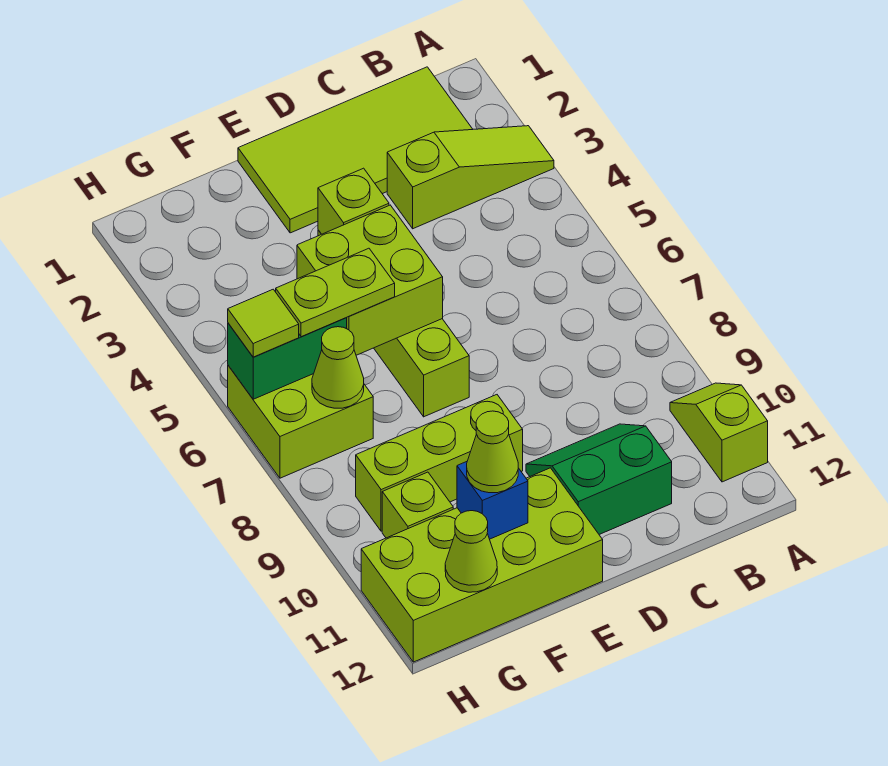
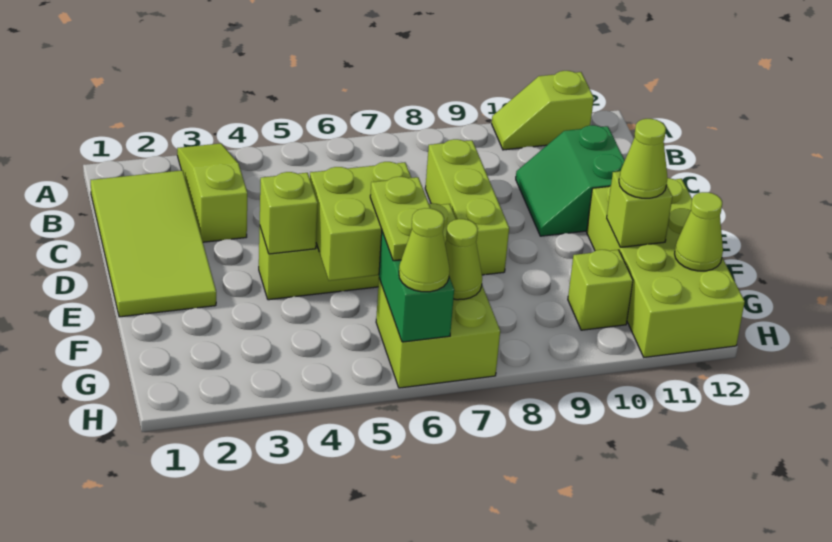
lime brick E9:G9 level 1 -> lime brick C8:E8 level 1
blue brick F11 level 2 -> lime brick F11 level 2
lime tile H6 level 3 -> lime cone H6 level 3

